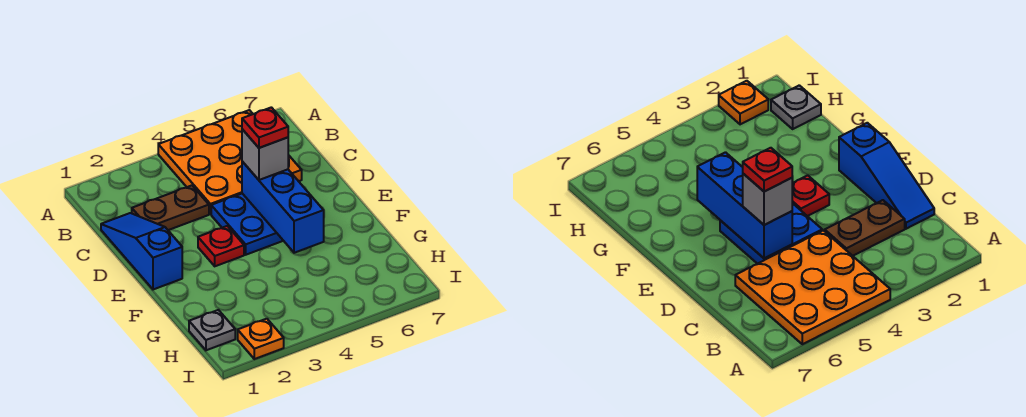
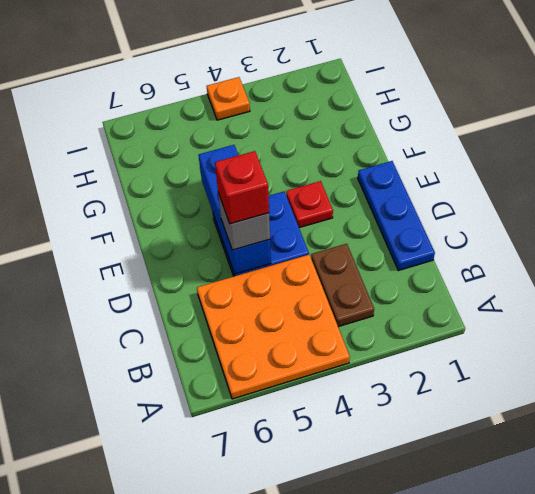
blue slope C1:E1 level 1 top E -> blue plate C1:E1 level 1
brown plate C2:C3 level 1 -> brown plate B3:C3 level 1
red plate D5 level 4 -> red brick D5 level 4
grey plate H1 level 1 -> none
orange plate I2 level 1 -> orange plate I4 level 1

